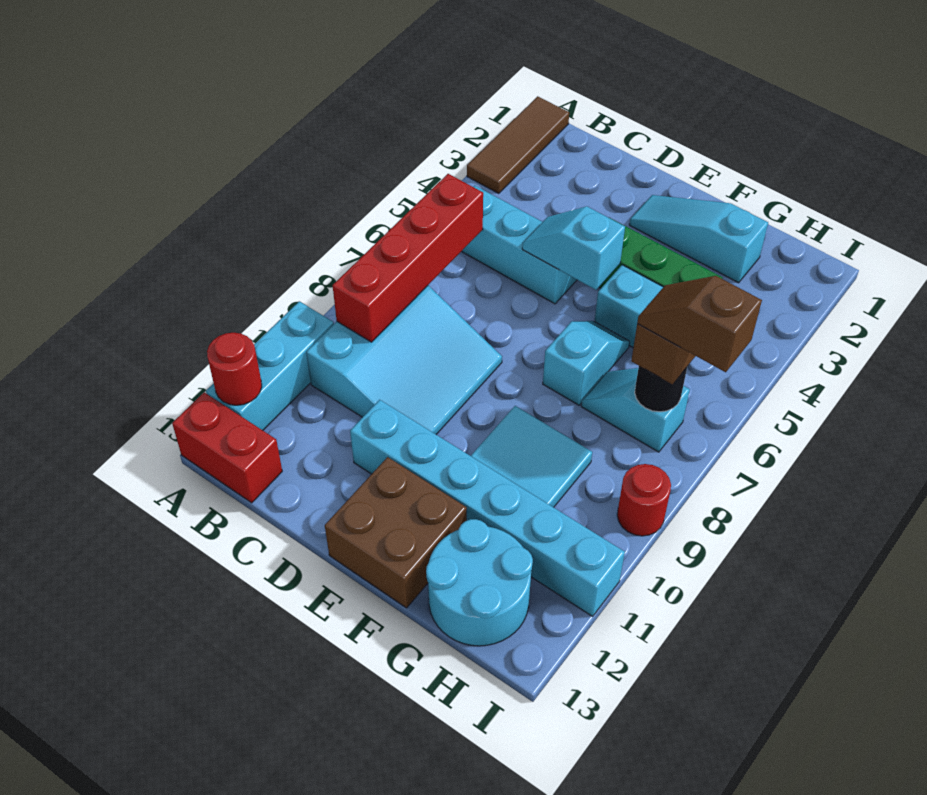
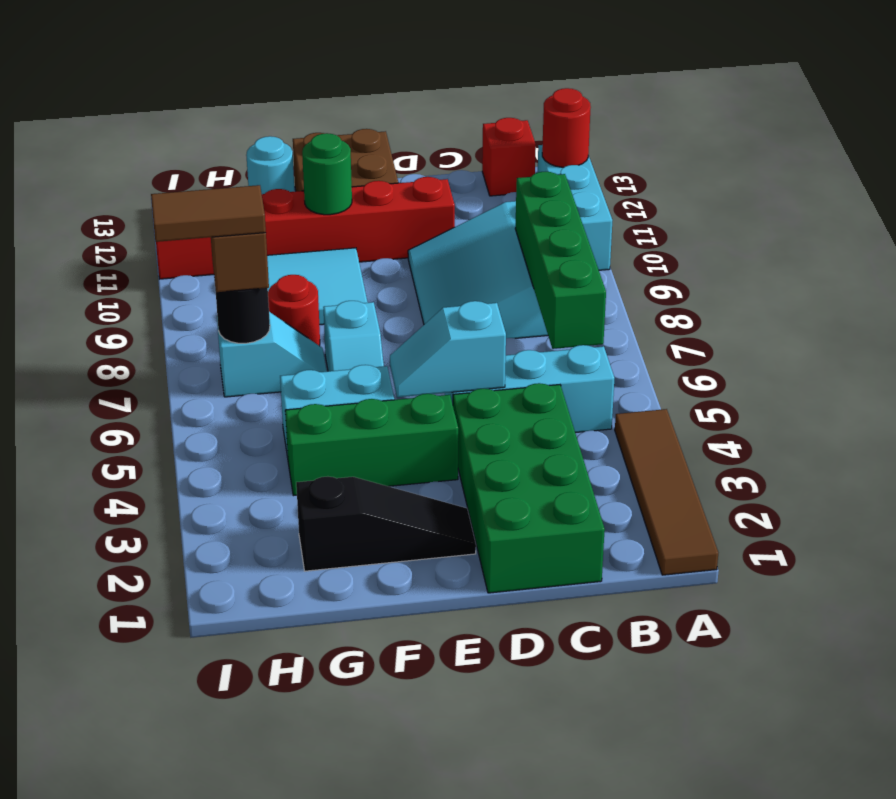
brown tile A1:A3 level 1 -> brown tile A1:A4 level 1
red brick A13:B13 level 1 -> red brick B13 level 1
red brick B6:B9 level 2 -> green brick B6:B9 level 2
none -> green brick C1:D4 level 1
cyan slope D5:E5 level 2 top E -> cyan slope D5:E5 level 2 top D
cyan brick D11:I11 level 1 -> red brick D11:I11 level 1
cyan slope E2:G2 level 1 top G -> black slope E2:G2 level 1 top G
none -> green round brick F11 level 2
cyan round brick G12:H13 level 1 -> cyan round brick G13 level 1
brown slope H7:I7 level 4 top I -> brown tile H7:I7 level 4
red round brick I9 level 1 -> red round brick G8 level 1

